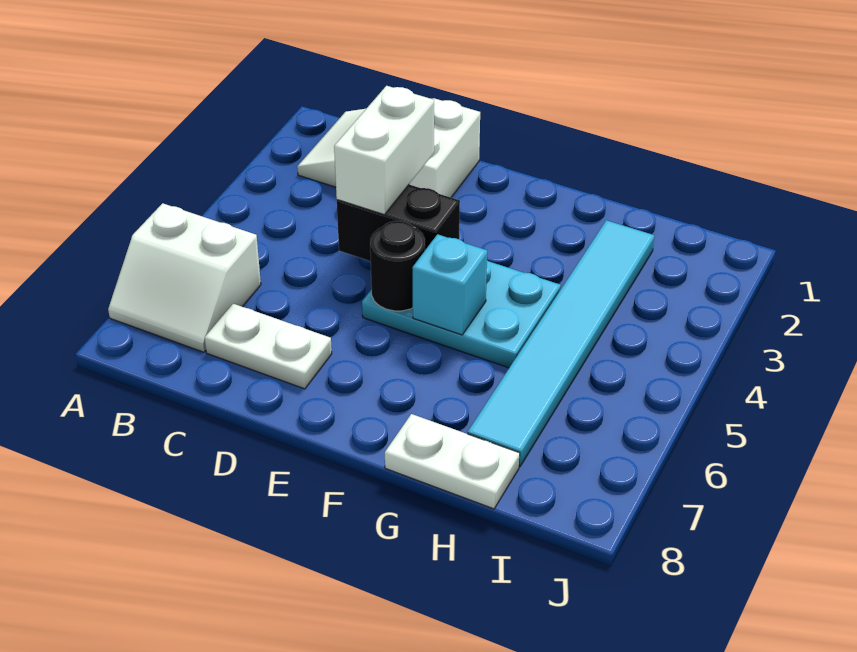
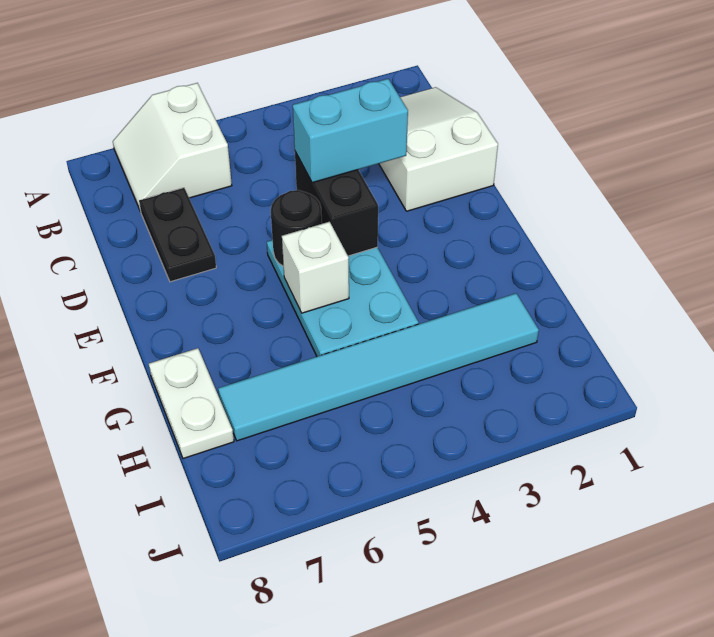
white plate C7:D7 level 1 -> black plate C7:D7 level 1
white brick D3:D4 level 3 -> cyan brick D3:D4 level 3
cyan brick F5 level 2 -> white brick F5 level 2

